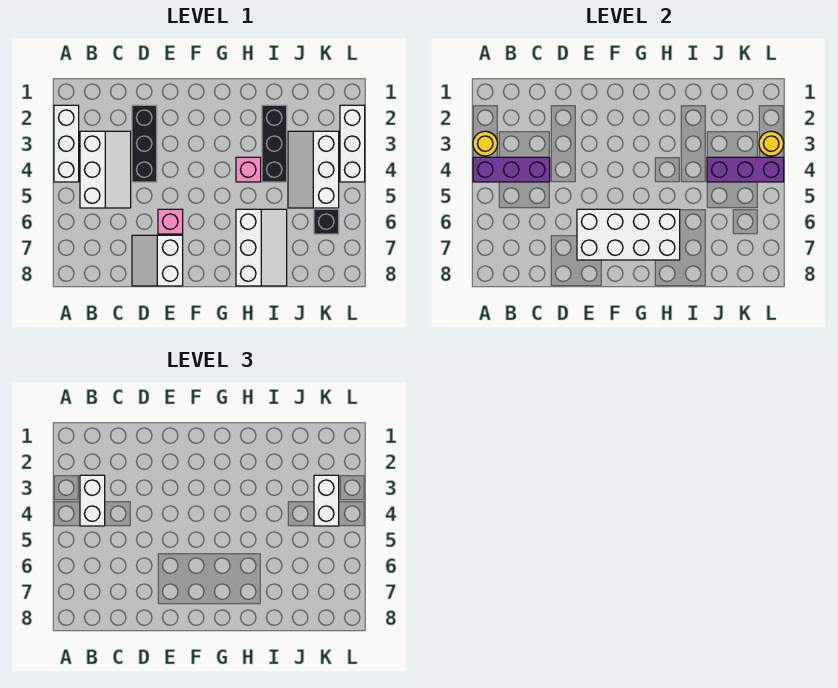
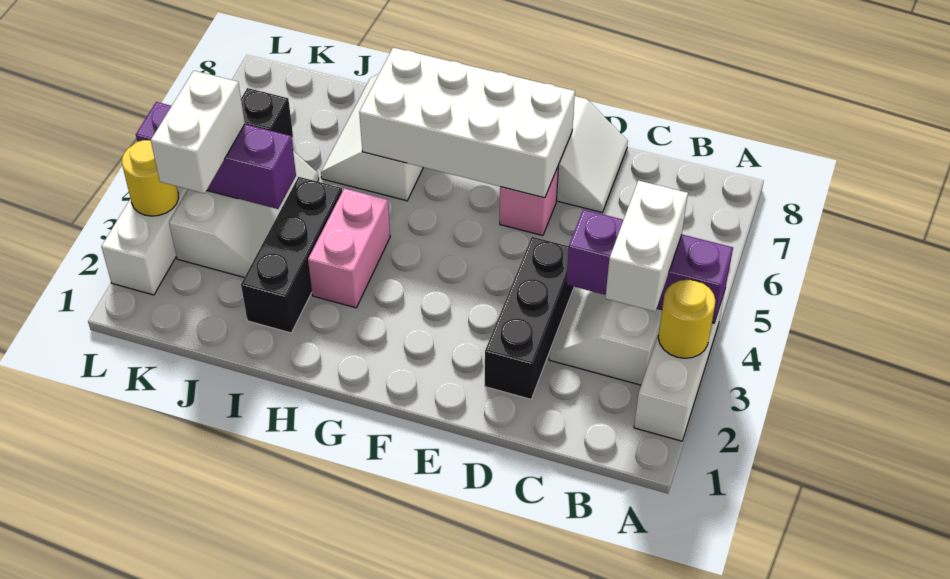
pink brick H4 level 1 -> pink brick H3:H4 level 1

